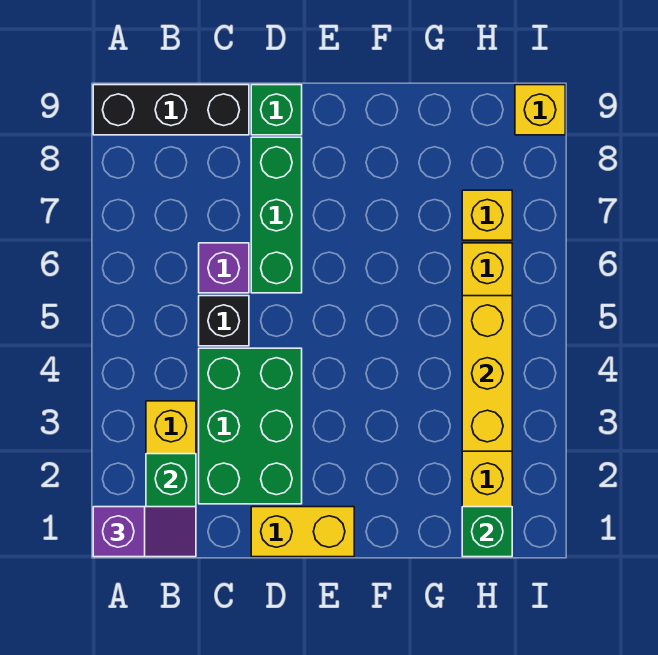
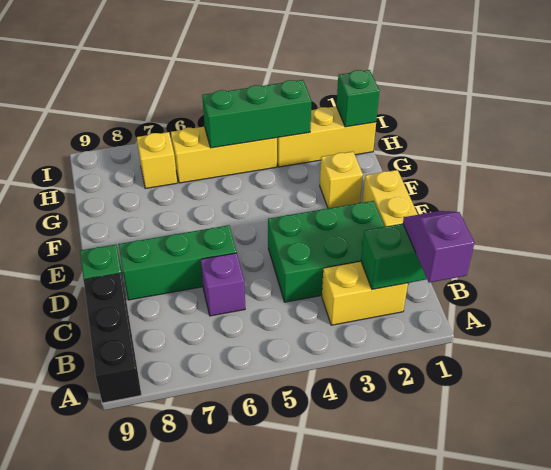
black brick C5 level 1 -> none
yellow brick H3:H5 level 2 -> green brick H3:H5 level 2
yellow brick I9 level 1 -> yellow brick F2 level 1

